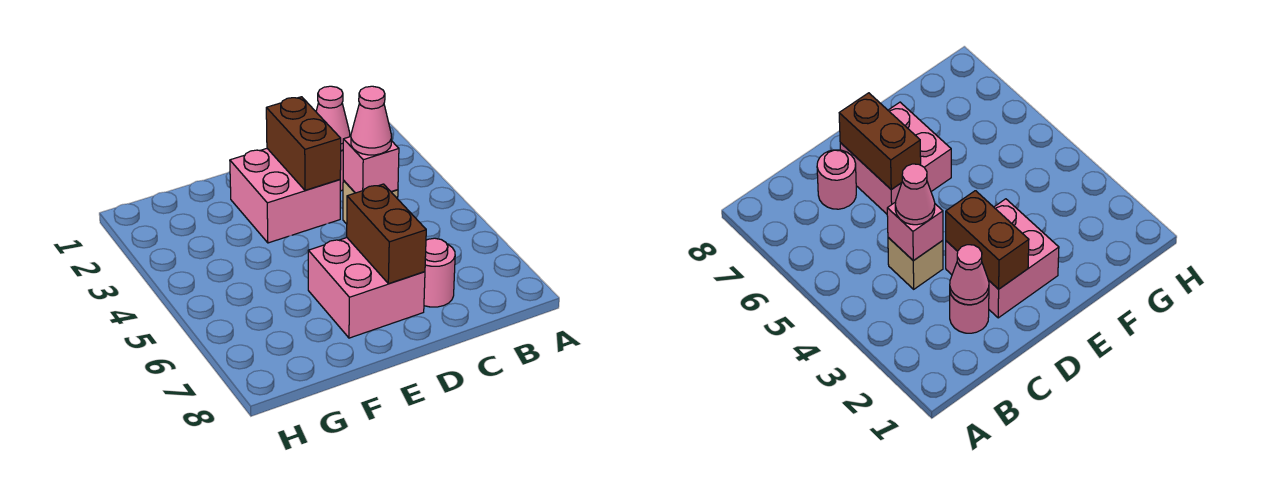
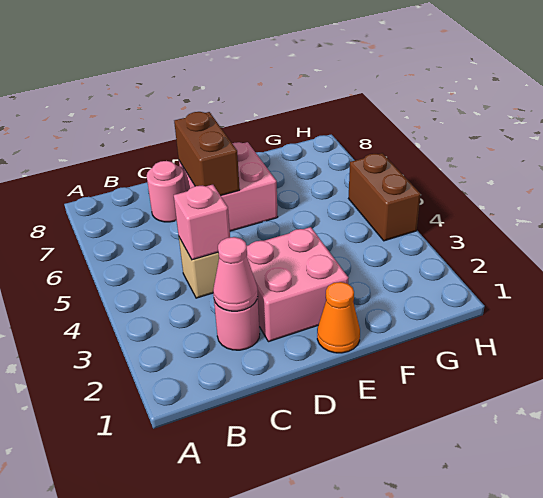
pink cone C4 level 3 -> none
brown brick D2:D3 level 2 -> brown brick H4:H5 level 1
none -> orange cone E1 level 1

